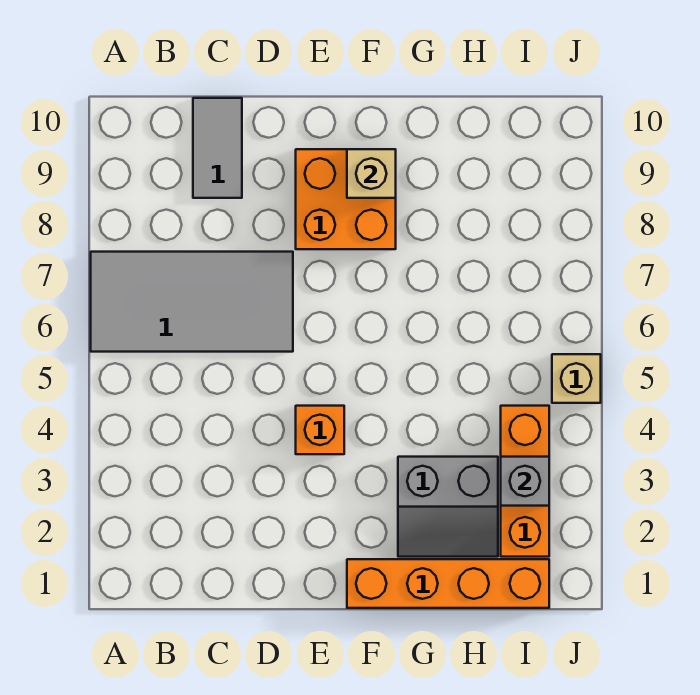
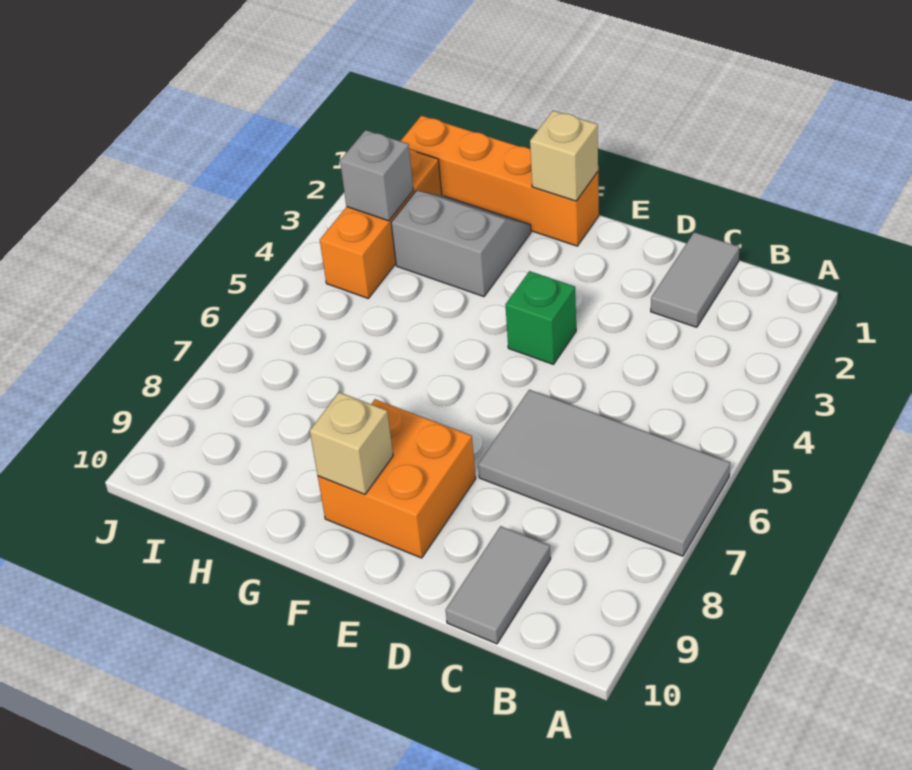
none -> grey tile C1:C2 level 1
orange brick E4 level 1 -> green brick E4 level 1
tan brick J5 level 1 -> tan brick F1 level 2

